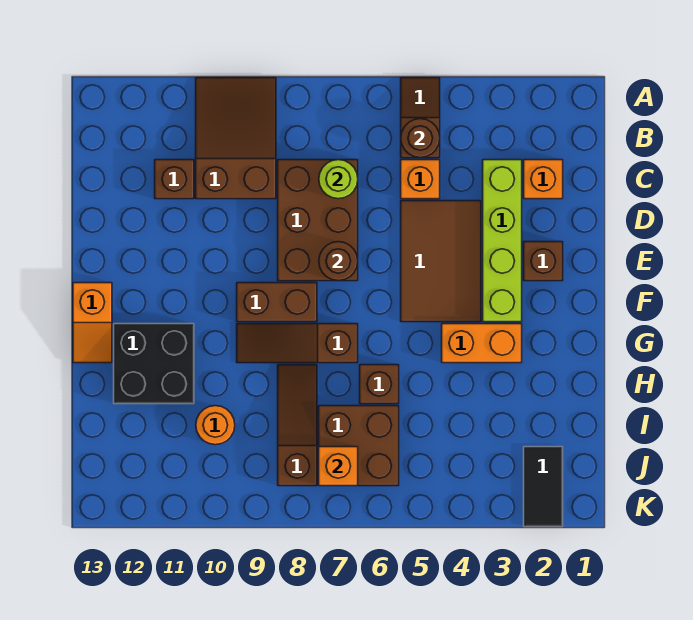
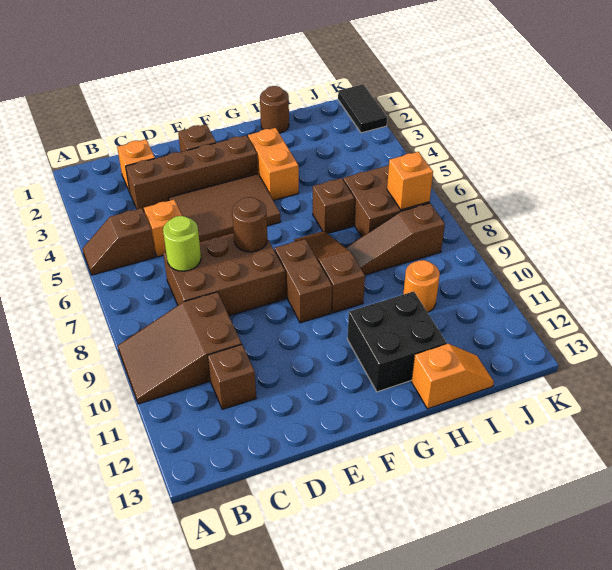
brown round brick B5 level 2 -> brown round brick H1 level 1
lime brick C3:F3 level 1 -> brown brick C3:F3 level 1
orange slope F13:G13 level 1 top F -> orange slope H13:I13 level 1 top H
brown slope G7:G9 level 1 top 7 -> brown slope G7:G9 level 1 top 9
black tile J2:K2 level 1 -> black tile K1:K2 level 1

